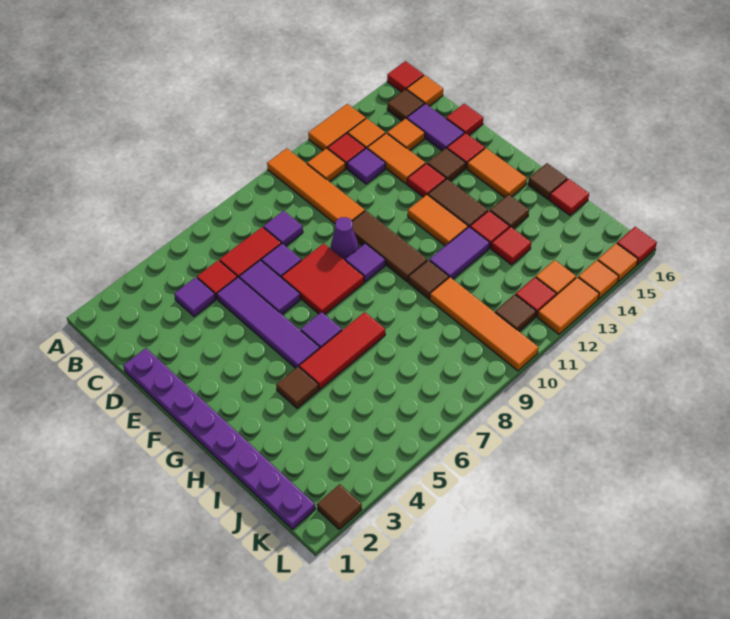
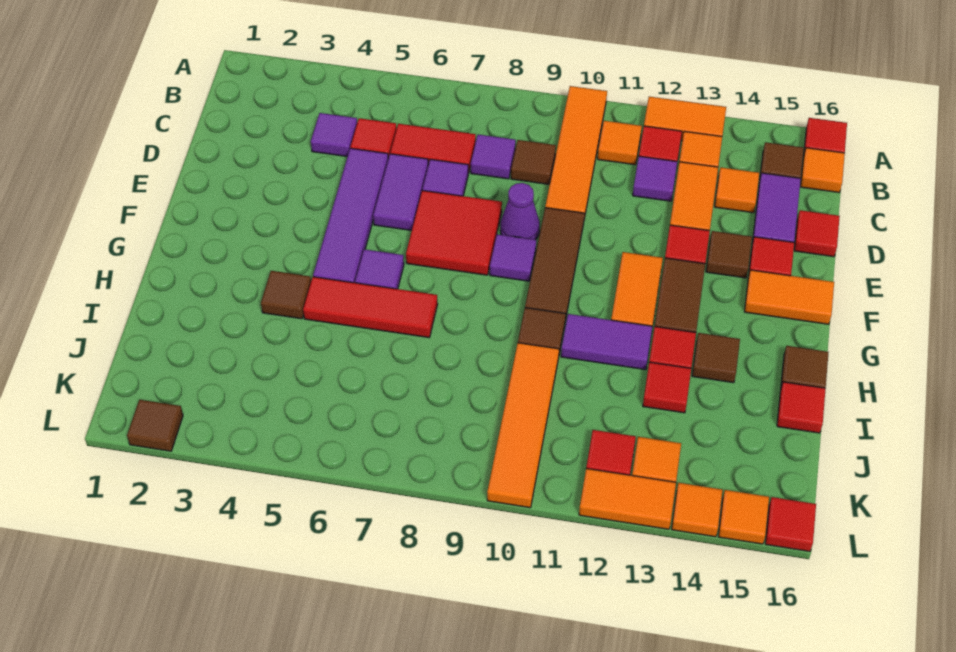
purple plate D1:K1 level 1 -> none
orange tile F15:G15 level 1 -> orange tile F15:F16 level 1
brown tile K11 level 1 -> brown tile C9 level 1

